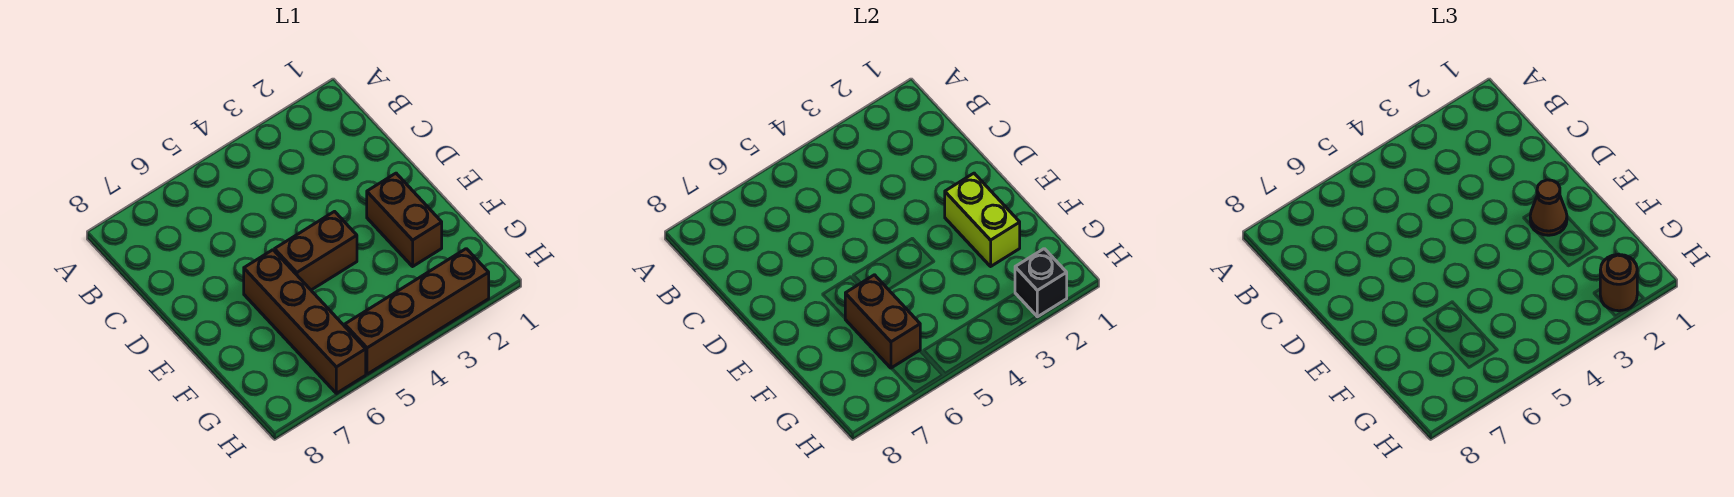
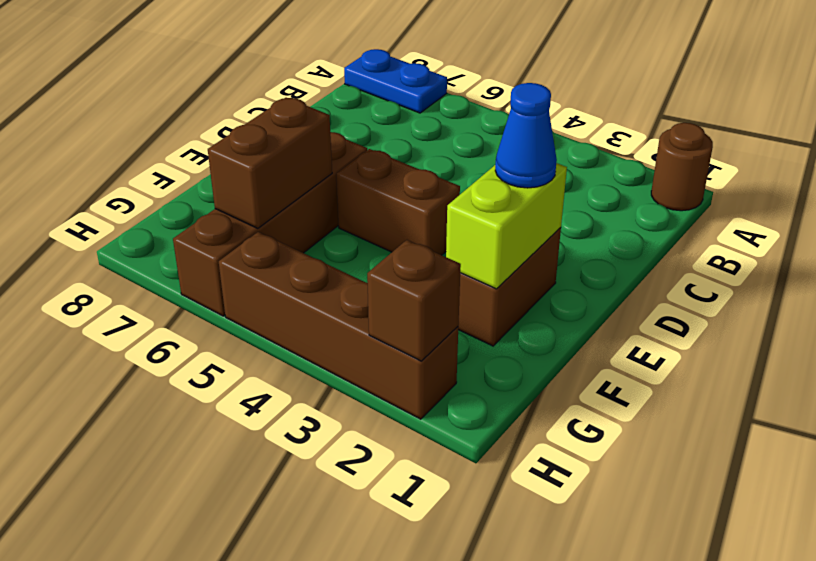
none -> blue plate A7:A8 level 1
brown cone E2 level 3 -> blue cone E2 level 3
black brick H2 level 2 -> brown brick H2 level 2
brown round brick H2 level 3 -> brown round brick A1 level 1

